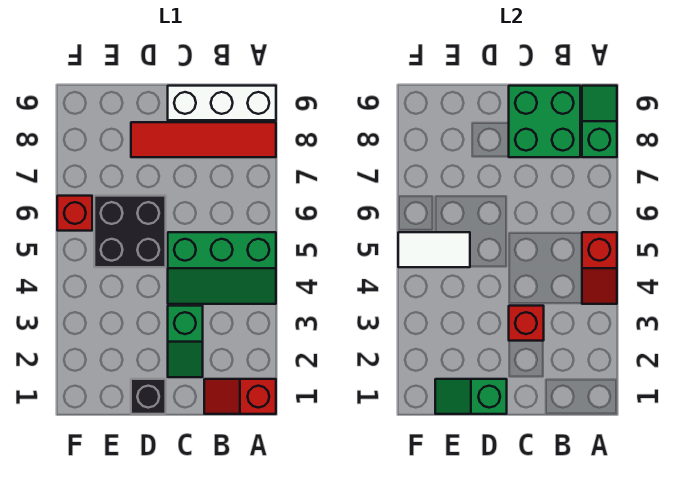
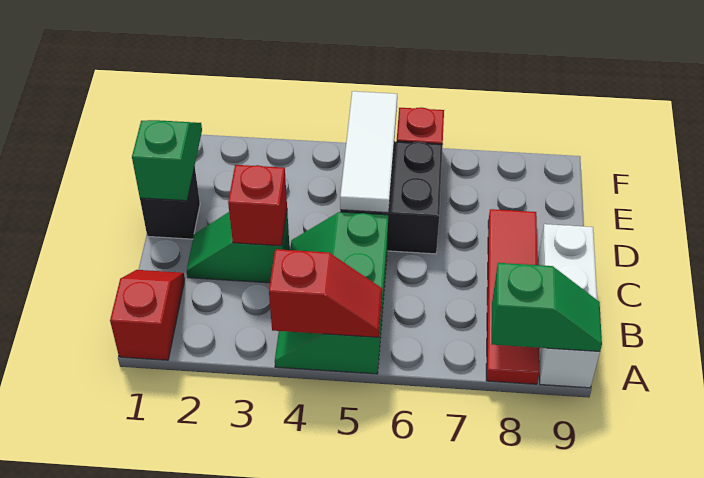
red slope A4:A5 level 2 top 5 -> red slope A4:A5 level 2 top 4
green brick B8:C9 level 2 -> none
white tile E5:F5 level 2 -> white tile D5:F5 level 2

